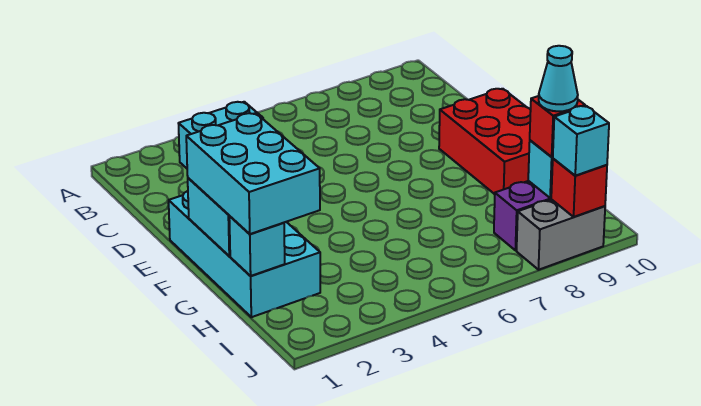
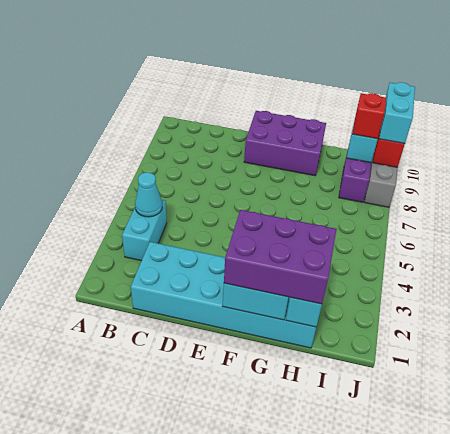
cyan brick E1:H2 level 1 -> cyan brick C1:H2 level 1
red brick E9:G10 level 1 -> purple brick E9:G10 level 1
cyan brick F1:H2 level 3 -> purple brick F1:H2 level 3
cyan cone I9 level 4 -> cyan cone B4 level 2
cyan brick J9 level 3 -> cyan brick J9:J10 level 3

